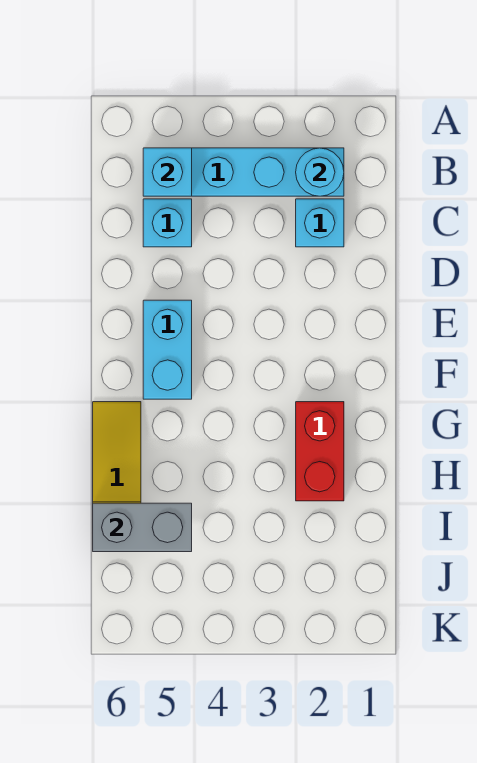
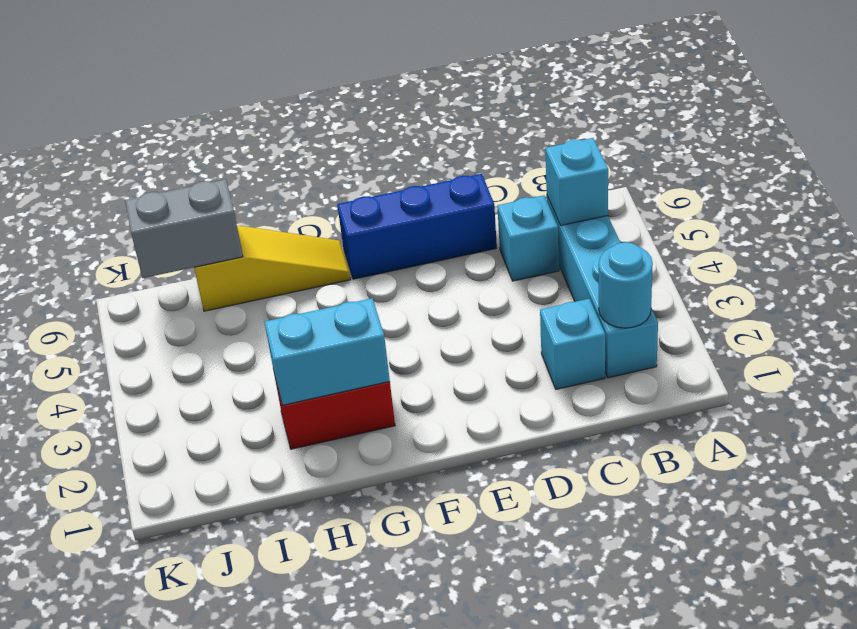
none -> blue brick D6:F6 level 1
cyan brick E5:F5 level 1 -> cyan brick G2:H2 level 2
grey brick I5:I6 level 2 -> grey brick I6:J6 level 2

